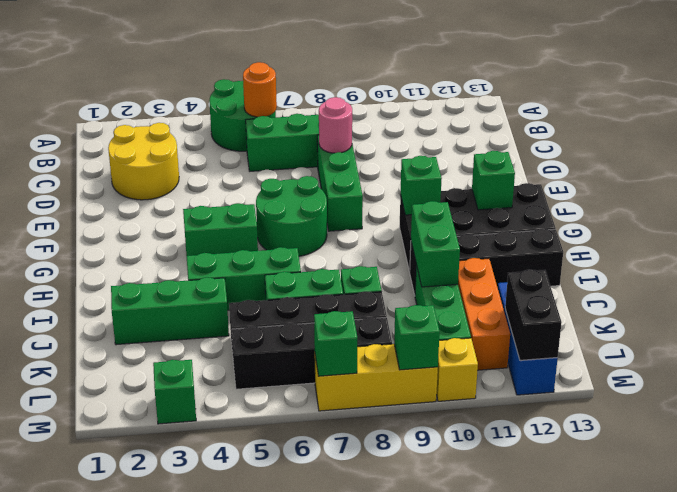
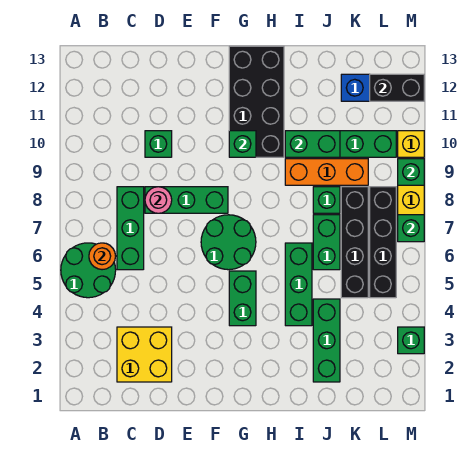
yellow round brick C2:D3 level 1 -> yellow brick C2:D3 level 1
green brick G12 level 2 -> green brick D10 level 1
black brick I10:I13 level 1 -> none
orange brick J11:L11 level 1 -> orange brick I9:K9 level 1

